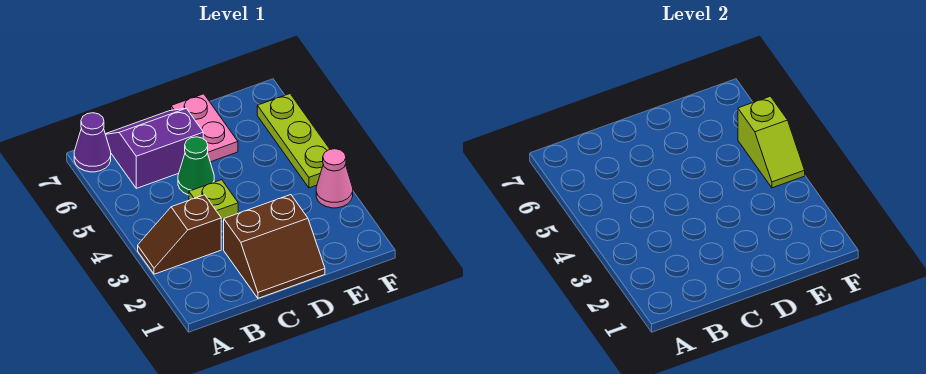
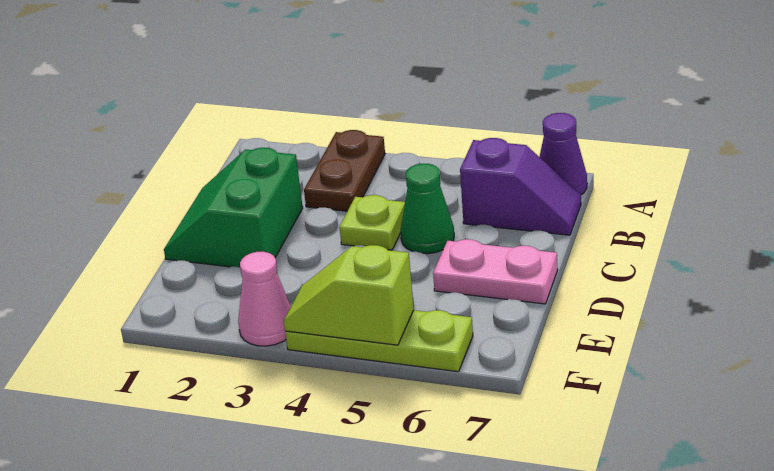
brown slope A3:B3 level 1 top B -> brown plate A3:B3 level 1
purple slope B6:C7 level 1 top 6 -> purple slope B6:B7 level 1 top 6
brown slope C1:D2 level 1 top 2 -> green slope C1:D2 level 1 top 2

